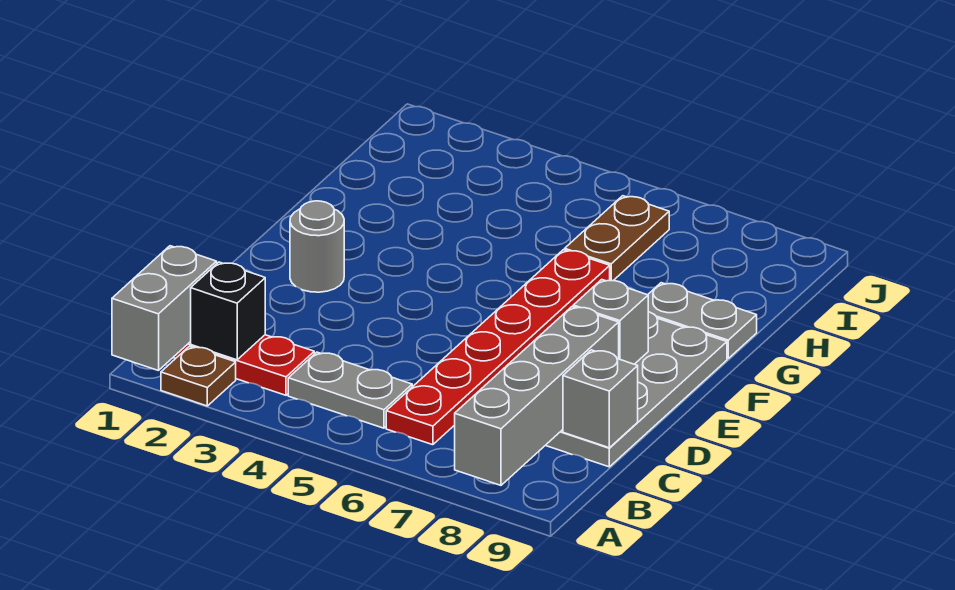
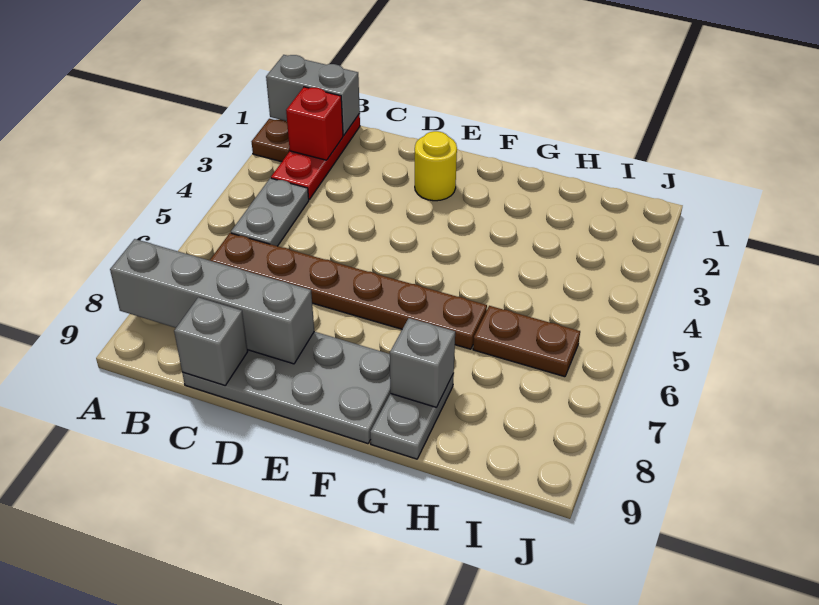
black brick B2 level 2 -> red brick B2 level 2
red plate B6:G6 level 1 -> brown plate B6:G6 level 1
grey round brick E2 level 1 -> yellow round brick E2 level 1
grey brick E8 level 2 -> grey brick G8 level 2

